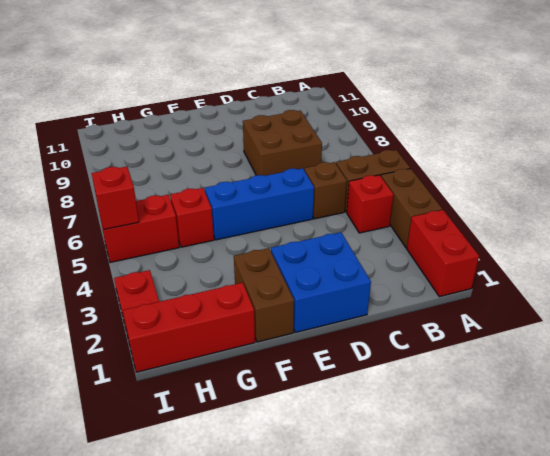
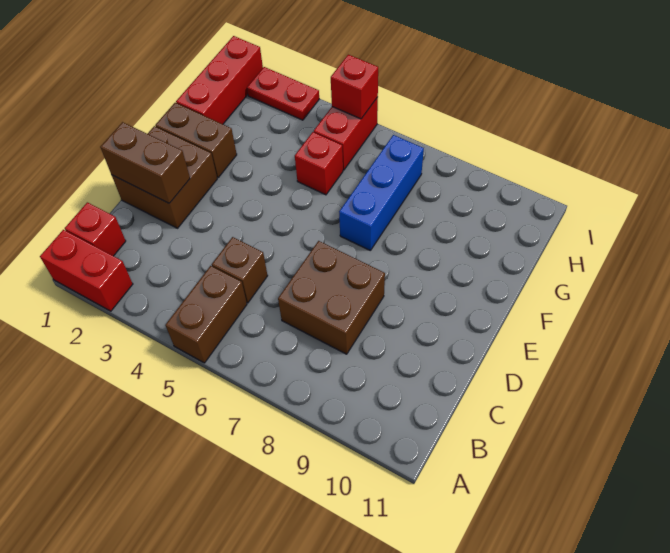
brown brick A3:A4 level 1 -> brown brick D1:D2 level 2
red brick B4 level 1 -> red brick B1 level 1
blue brick D1:E2 level 1 -> brown brick D1:E2 level 1
blue brick D5:F5 level 1 -> blue brick F7:H7 level 1

